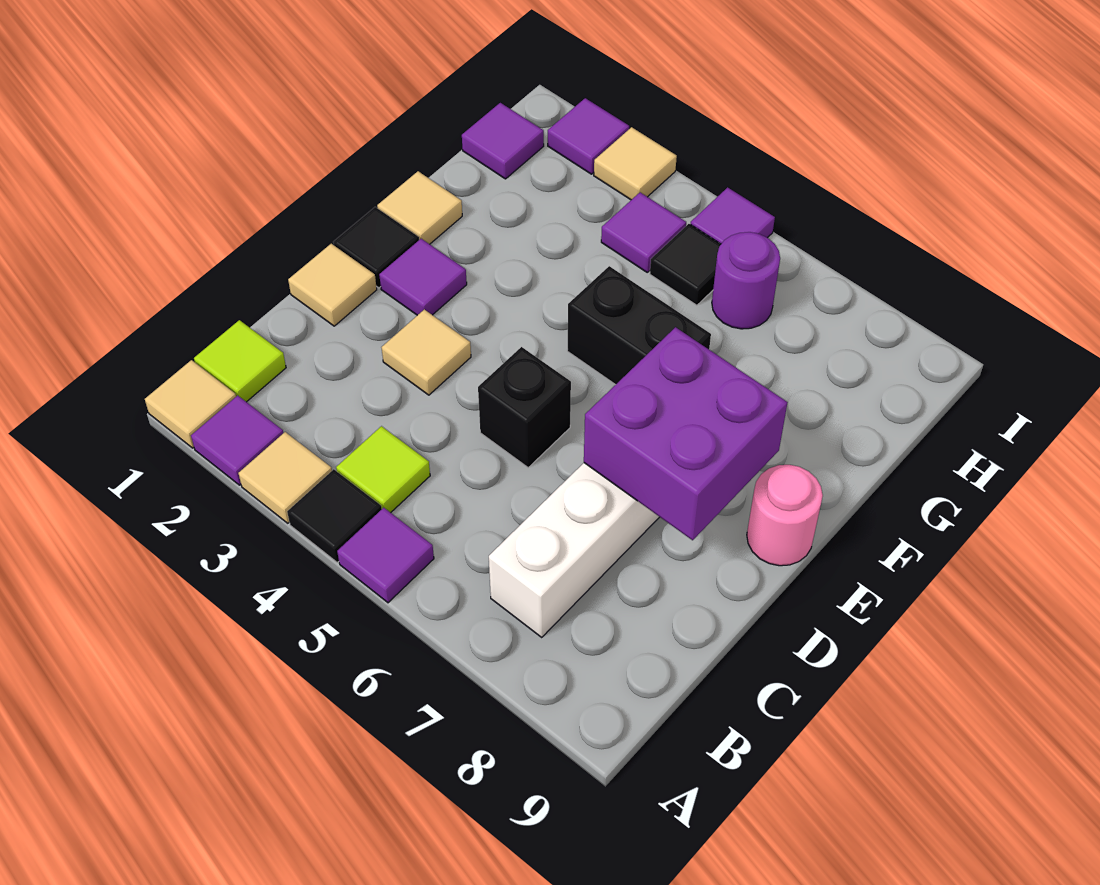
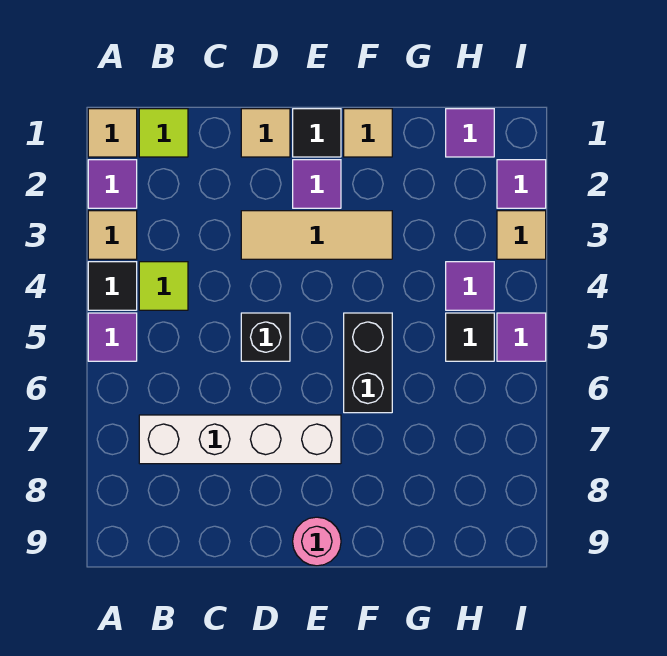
tan tile D3 level 1 -> tan tile D3:F3 level 1
purple brick D7:E8 level 2 -> none
purple round brick H6 level 1 -> none

